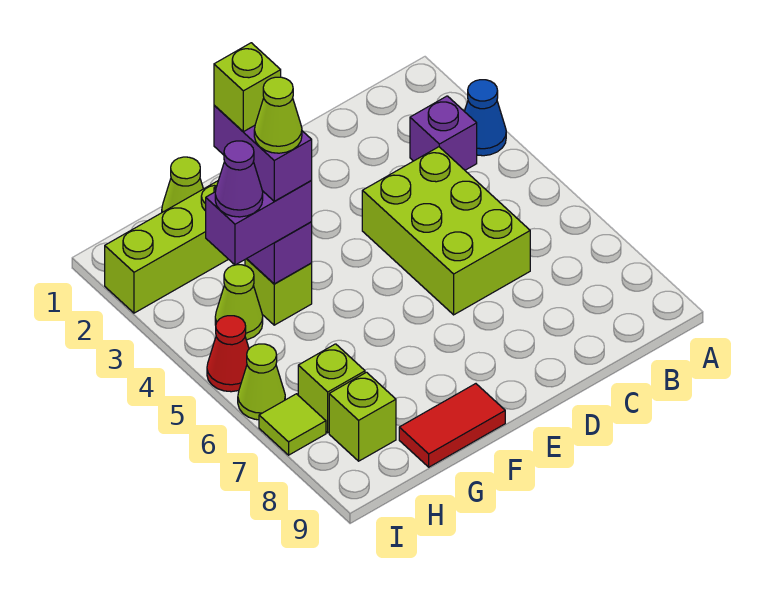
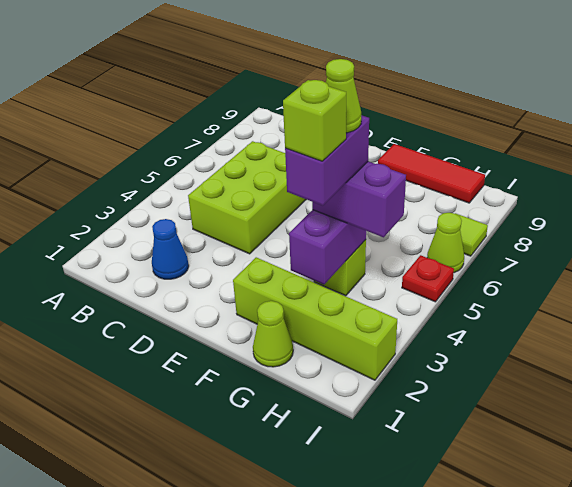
blue cone A3 level 1 -> blue cone C2 level 1
purple brick B3 level 1 -> none
red tile F9:G9 level 1 -> red tile F9:H9 level 1
lime cone H4 level 1 -> none
purple cone H4 level 4 -> none
lime brick H7 level 1 -> none
lime brick H8 level 1 -> none
red cone I5 level 1 -> red plate I5 level 1

